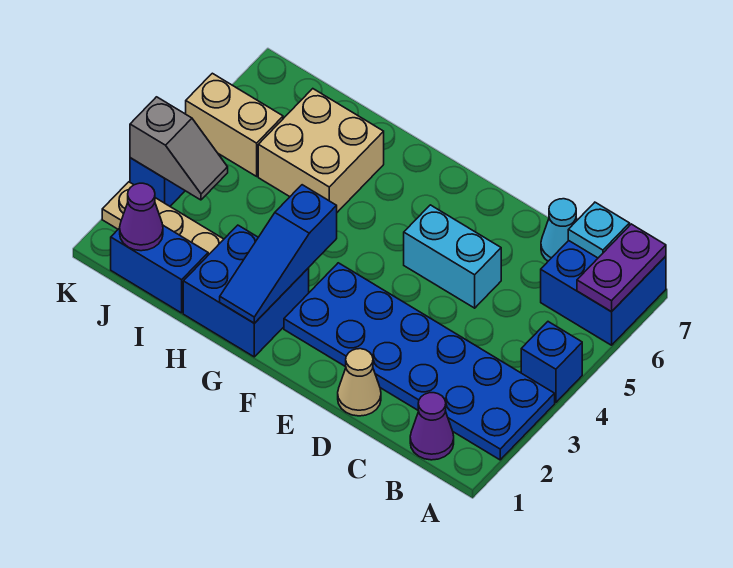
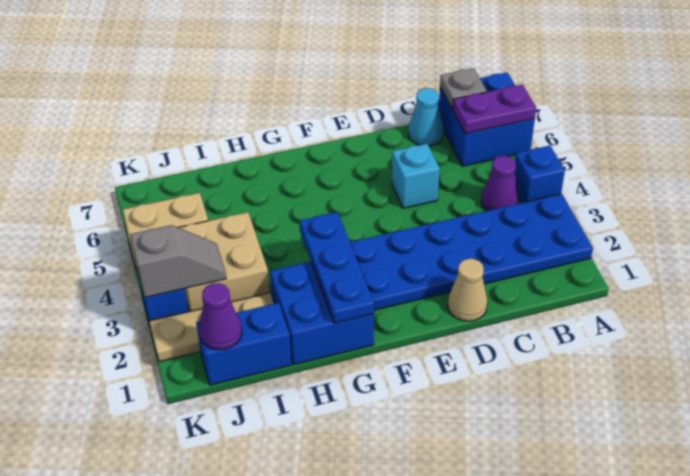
purple plate A6:A7 level 2 -> purple plate A6:B6 level 2
purple cone B1 level 1 -> purple cone B4 level 1
cyan plate B7 level 2 -> grey plate B7 level 2
cyan brick D5:E5 level 1 -> cyan brick D5 level 1
blue slope G1:G3 level 2 top 3 -> blue plate G1:G3 level 2
tan brick H5:I6 level 1 -> tan brick I3:J4 level 1

